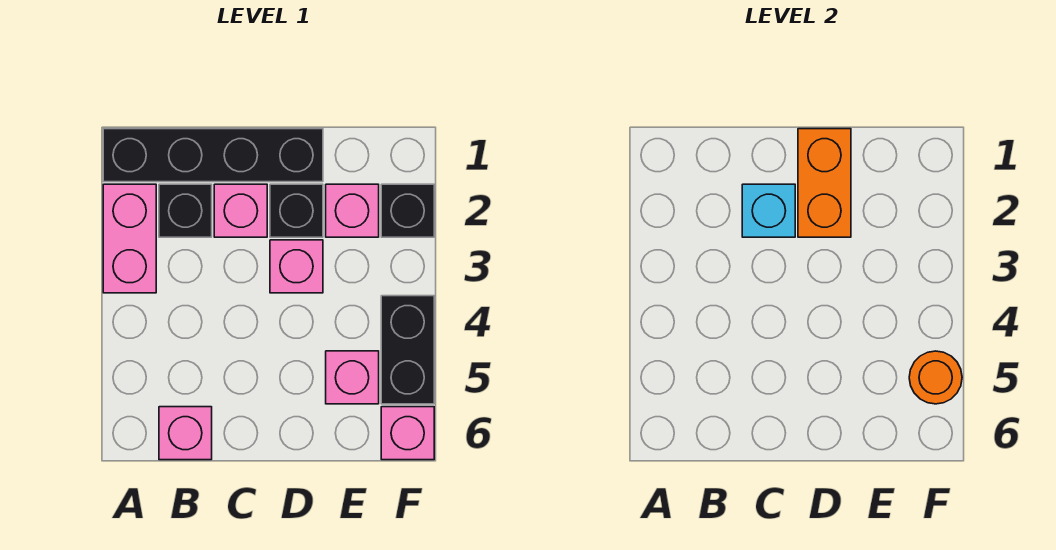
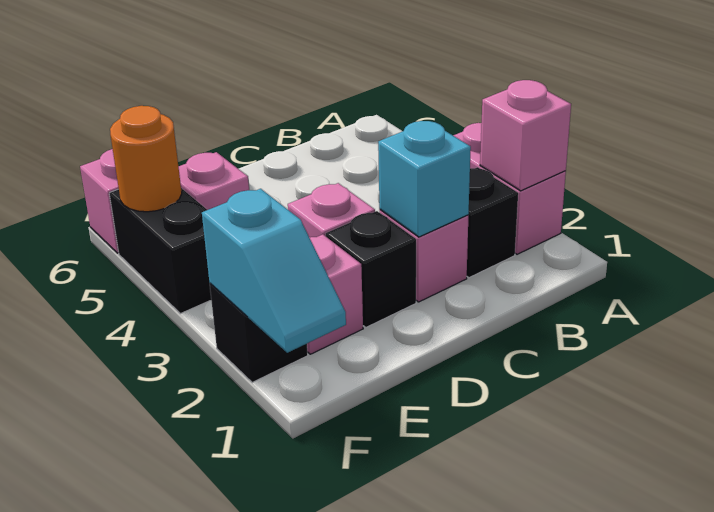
black brick A1:D1 level 1 -> none
pink brick B6 level 1 -> pink brick A2 level 2
orange brick D1:D2 level 2 -> none
none -> cyan slope F1:F2 level 2 top 2

